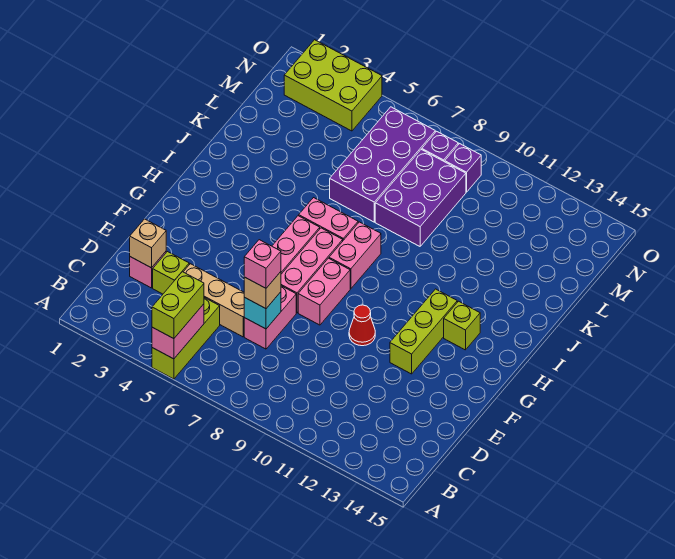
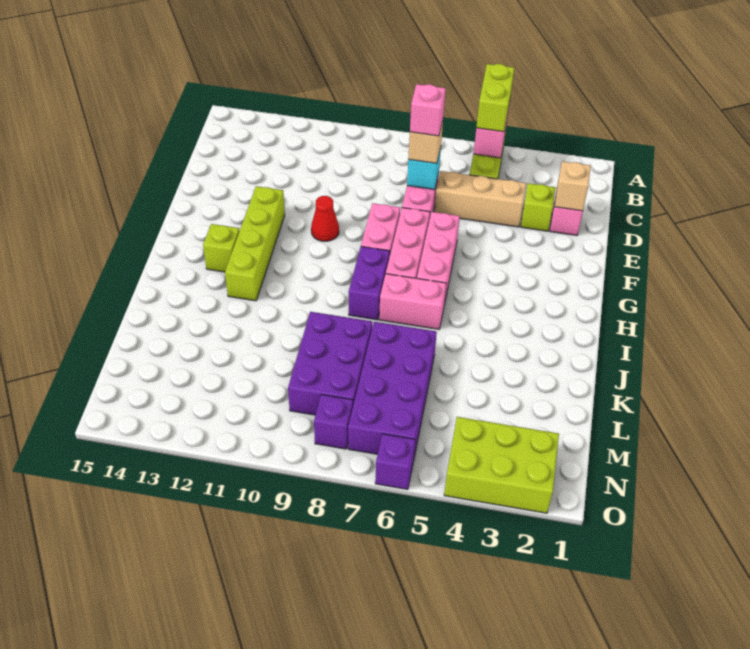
lime brick F12:H12 level 1 -> lime brick F12:I12 level 1
pink brick H8:I8 level 1 -> purple brick H8:I8 level 1
purple brick N9 level 1 -> purple brick O6 level 1

